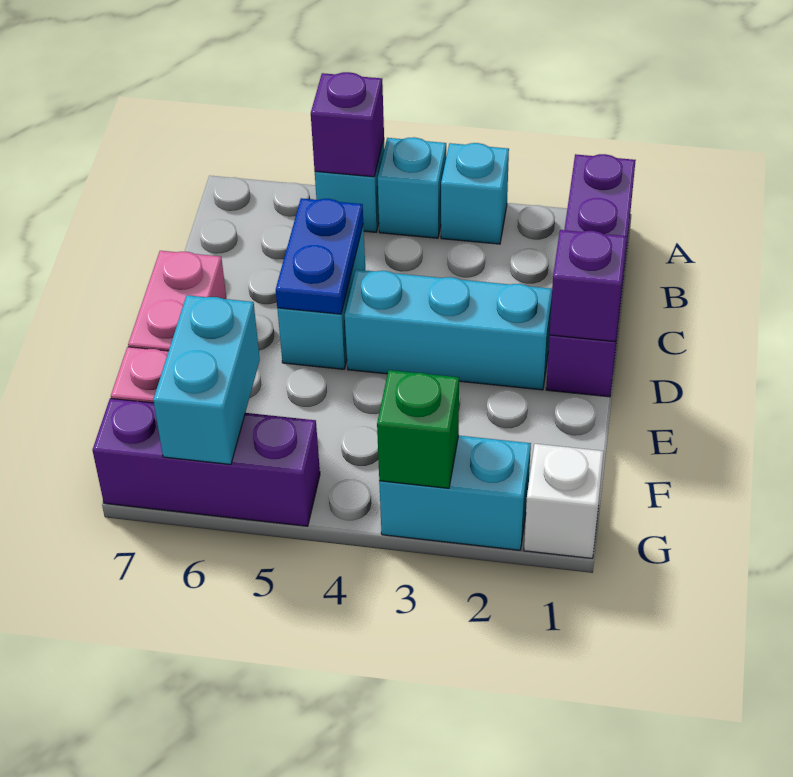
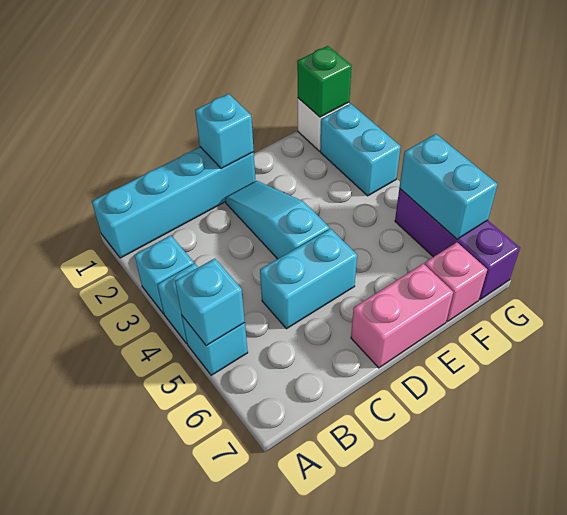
purple brick A1:D1 level 1 -> cyan brick A1:D1 level 1
purple brick A5 level 2 -> cyan brick A5 level 2
blue plate C5:D5 level 2 -> none
purple brick D1 level 2 -> cyan brick D1 level 2
cyan brick D2:D4 level 1 -> cyan slope D2:D4 level 1 top 4
cyan brick F6:G6 level 2 -> cyan brick G5:G6 level 2
green brick G3 level 2 -> green brick G1 level 2

